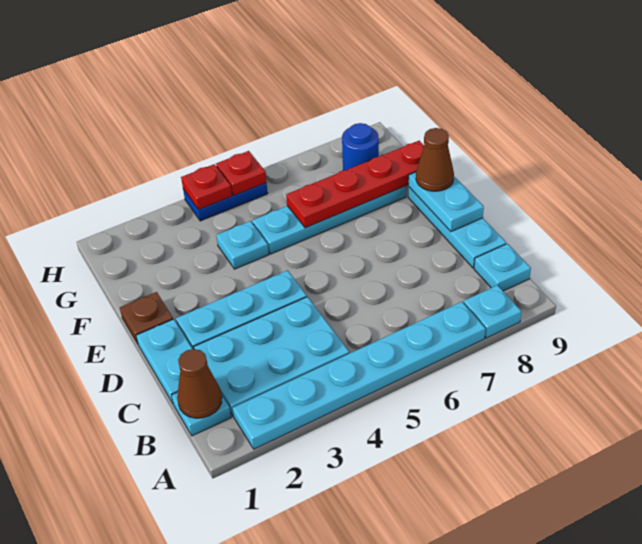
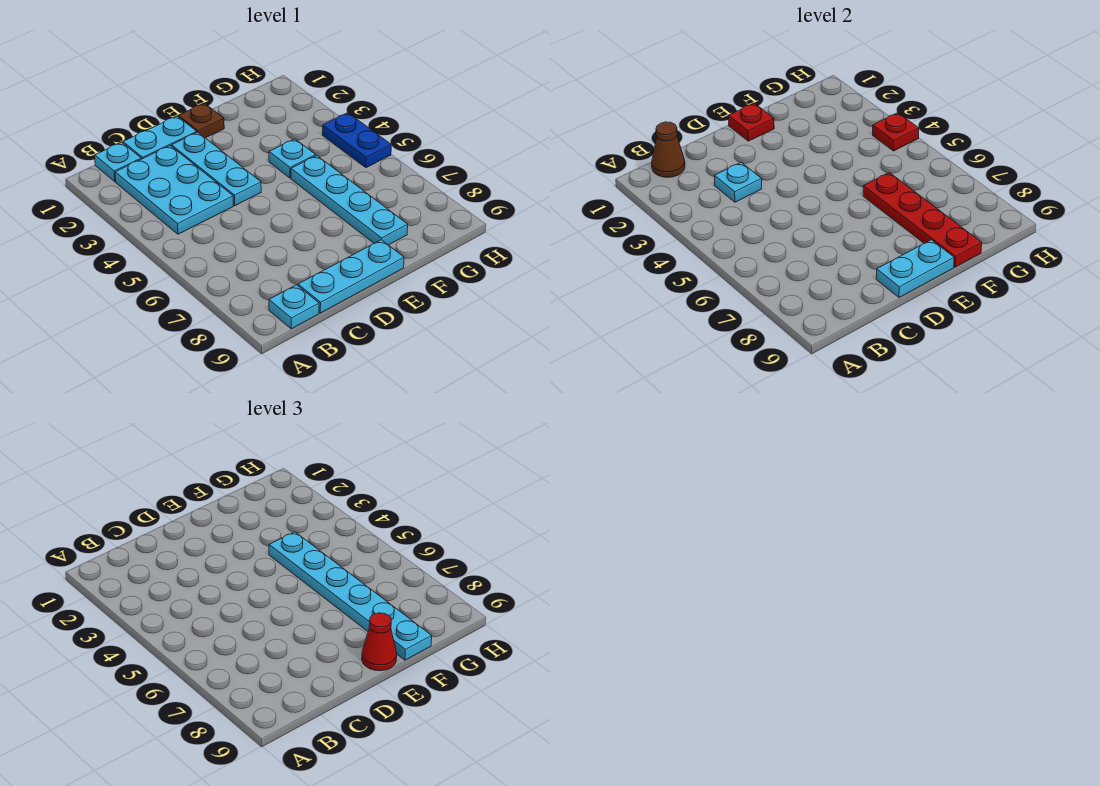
cyan plate A2:A7 level 1 -> cyan plate F4:F9 level 3
cyan plate A8 level 1 -> cyan plate C3 level 2
brown cone E9 level 3 -> red cone E9 level 3
blue round brick G8 level 1 -> none
red plate H5 level 2 -> red plate E1 level 2

